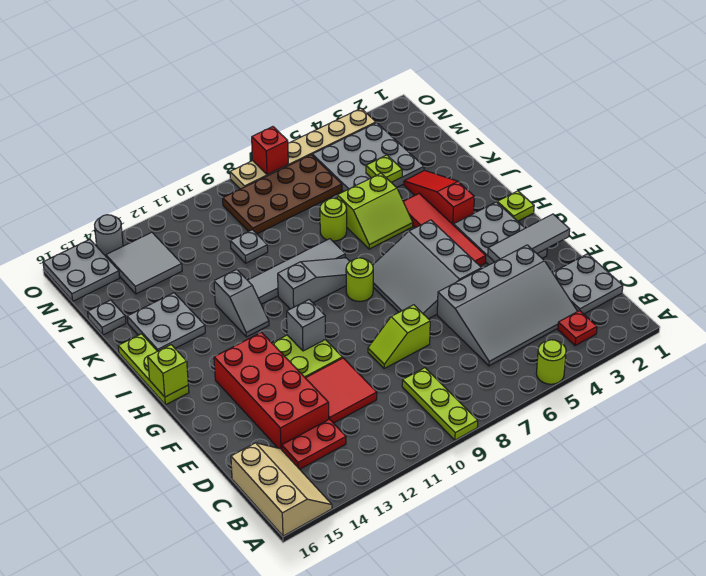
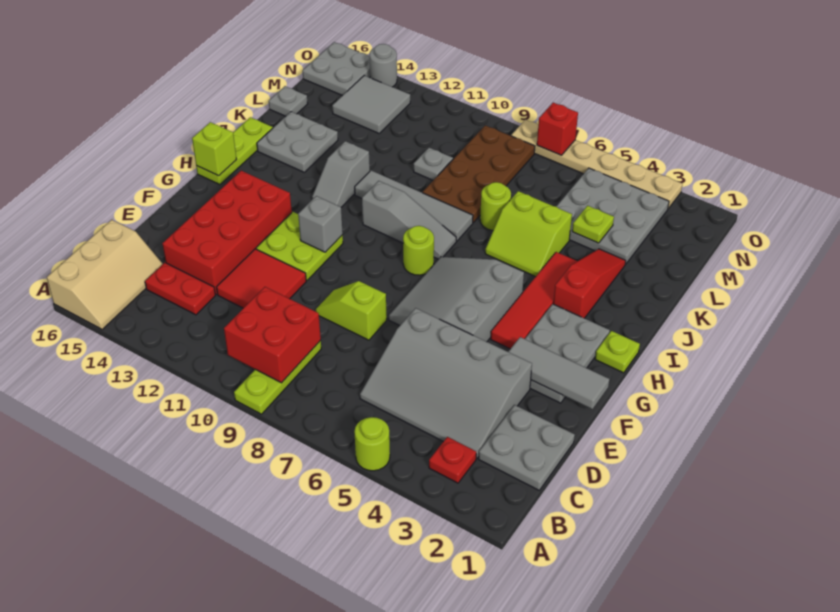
none -> red brick B9:C10 level 2
brown plate M6:N9 level 1 -> brown plate K8:N9 level 1

